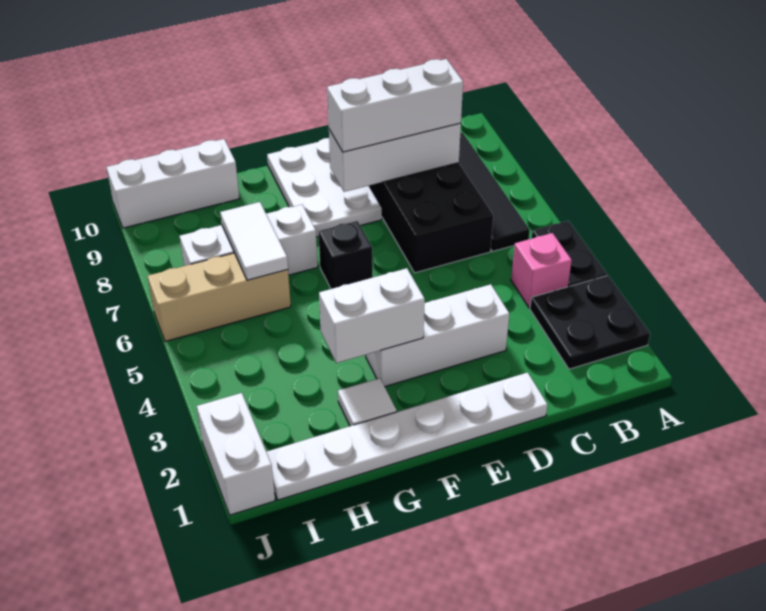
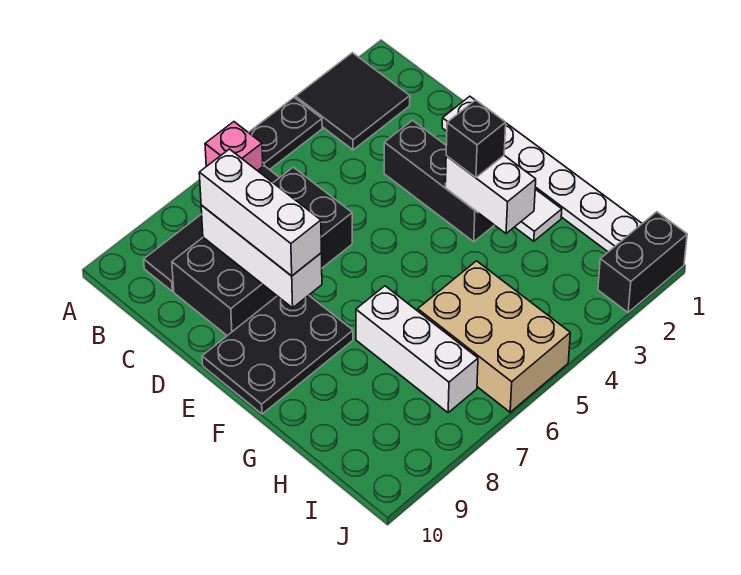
black plate A2:B3 level 1 -> black tile A2:B3 level 1
pink brick B4 level 1 -> pink brick A6 level 1
white brick D3:F3 level 1 -> black brick D3:F3 level 1
white plate E8:F10 level 1 -> black plate E8:F10 level 1
black brick F6 level 1 -> black brick F3 level 3
tan brick H6:J6 level 1 -> tan brick H5:J6 level 1
white tile H6:H7 level 2 -> none
white brick H10:J10 level 1 -> none
white brick J1:J2 level 1 -> black brick J1:J2 level 1

